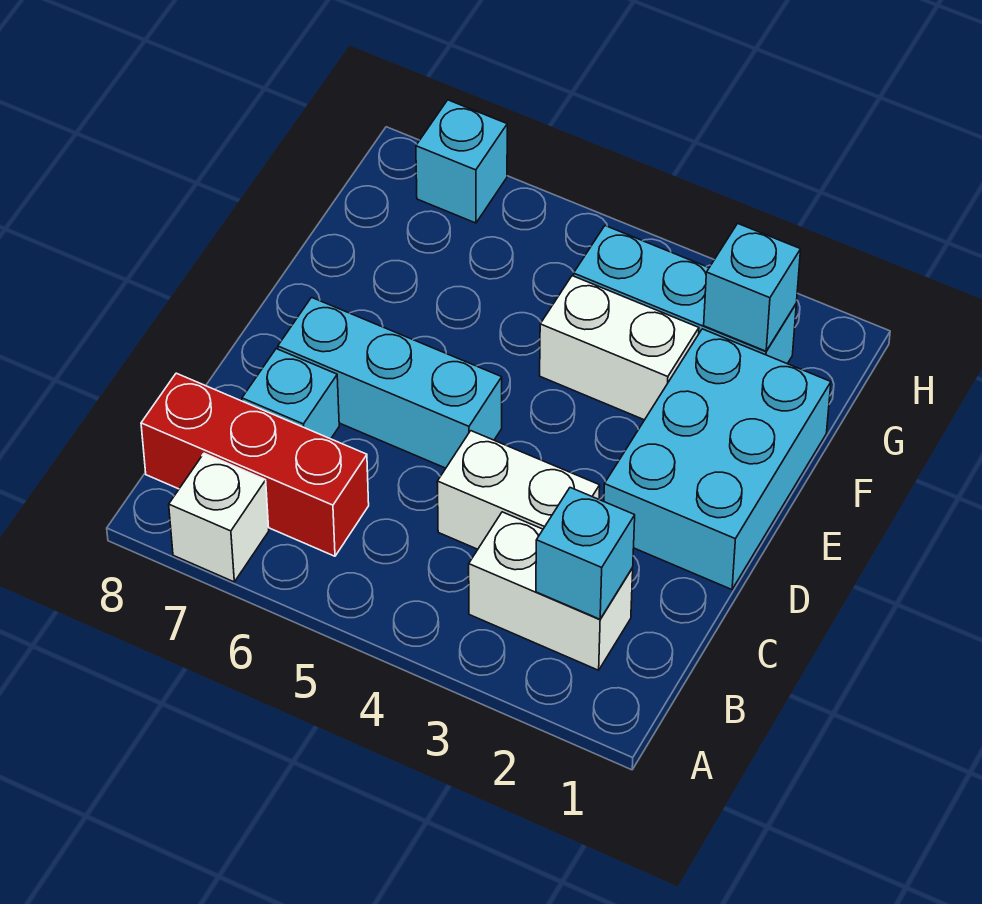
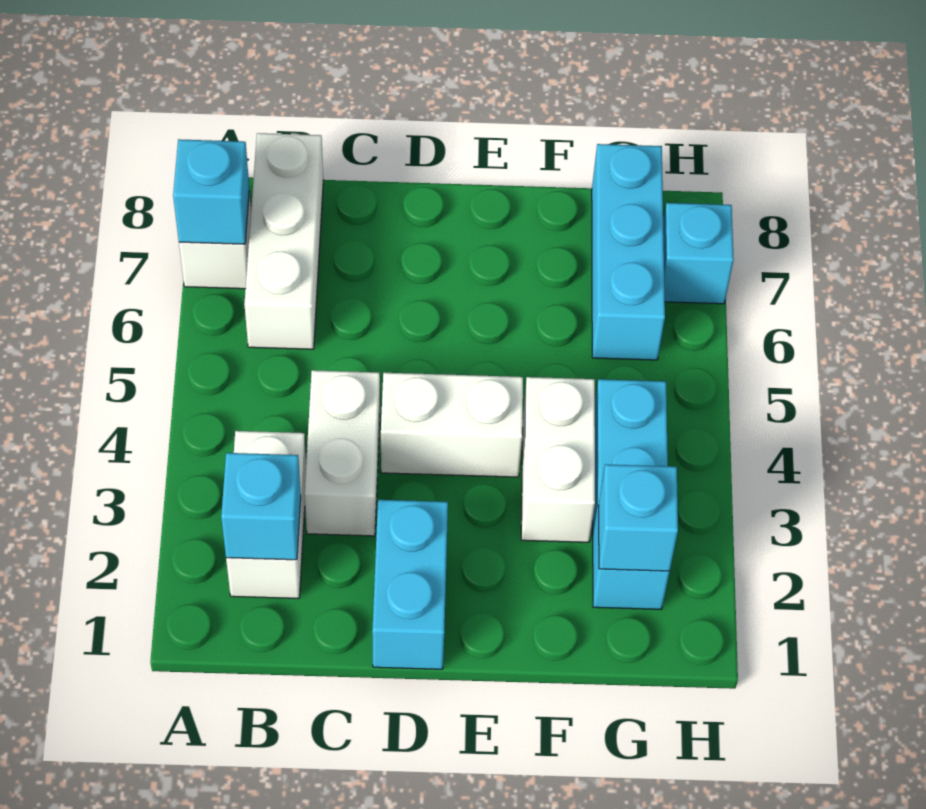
red brick B6:B8 level 1 -> white brick B6:B8 level 1
cyan brick C7 level 1 -> cyan brick A7 level 2
cyan brick D1:F2 level 1 -> cyan brick D1:D2 level 1
none -> white brick D4:E4 level 1
cyan brick D5:D7 level 1 -> cyan brick G6:G8 level 1

